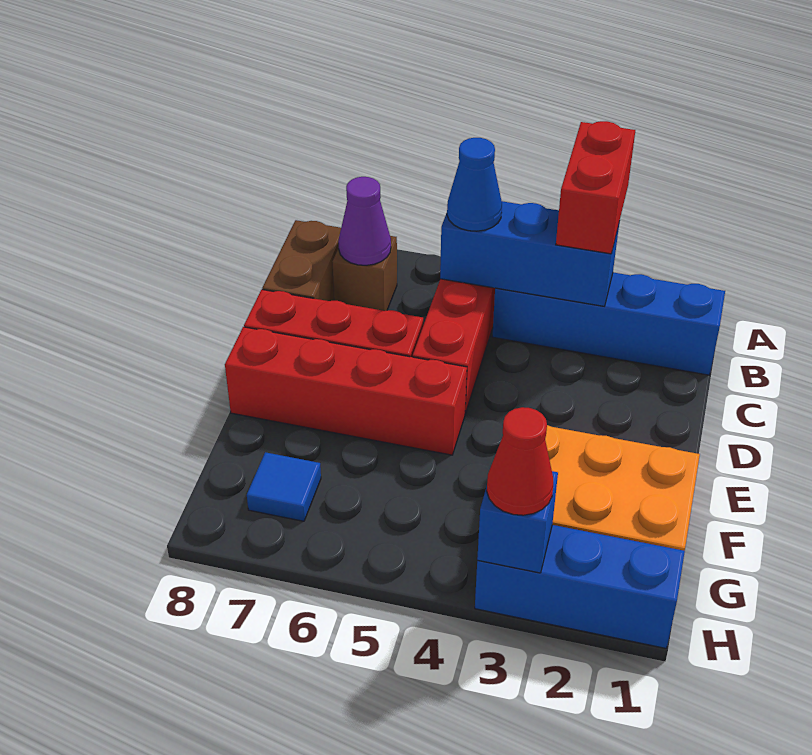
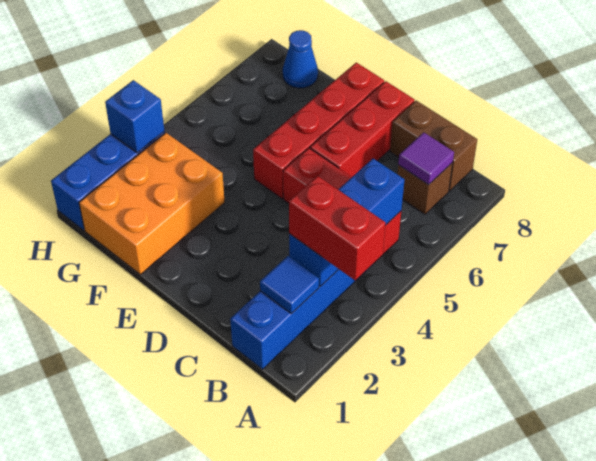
blue cone B5 level 3 -> blue cone G8 level 1
purple cone B7 level 2 -> purple tile B7 level 2
blue tile G7 level 1 -> blue tile B2 level 2
red cone H3 level 3 -> none

